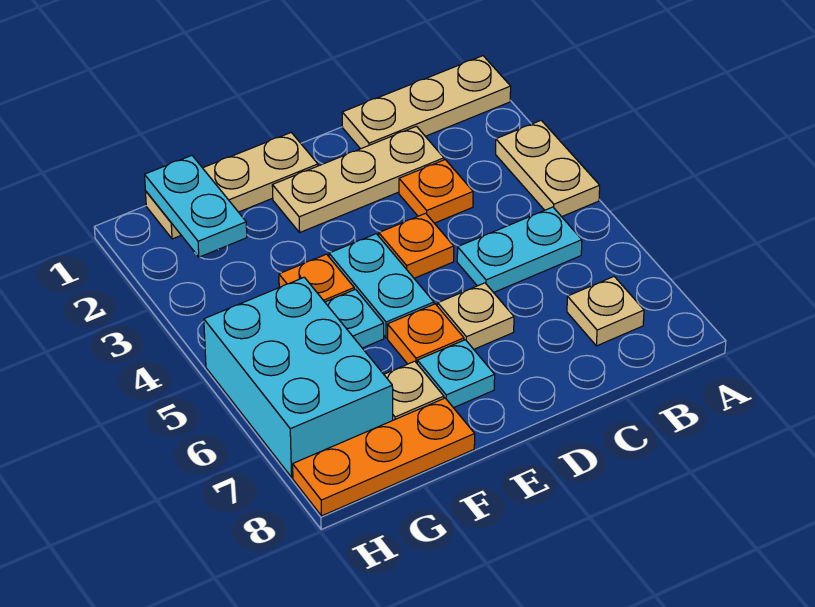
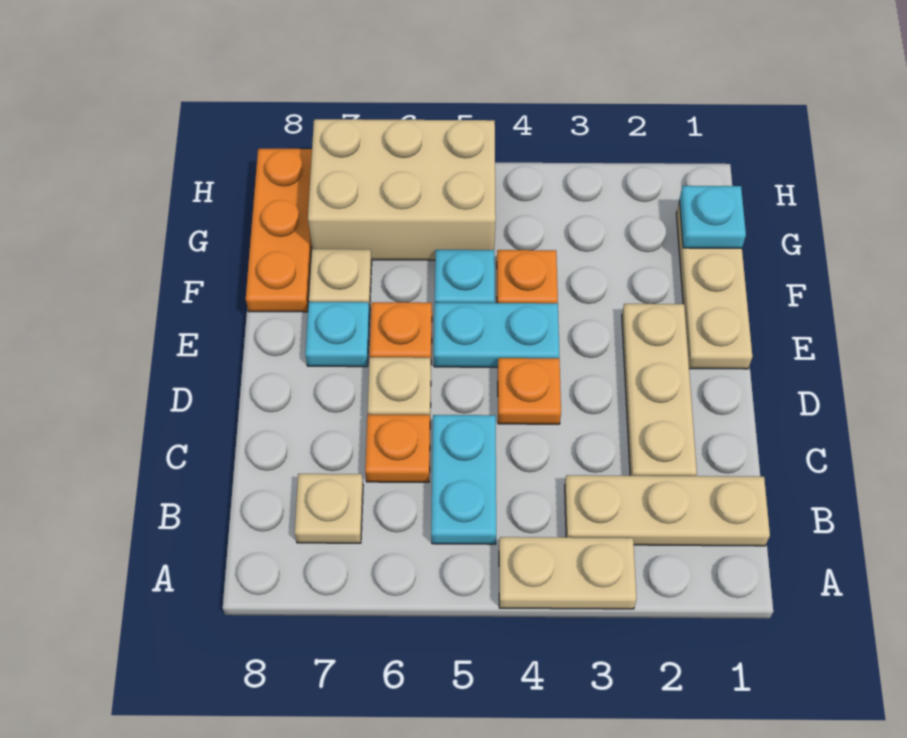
tan plate A1:C1 level 1 -> tan plate B1:B3 level 1
orange plate C3 level 1 -> orange plate C6 level 1
cyan plate G1:G2 level 2 -> cyan plate G1 level 2
cyan brick G5:H7 level 1 -> tan brick G5:H7 level 1

